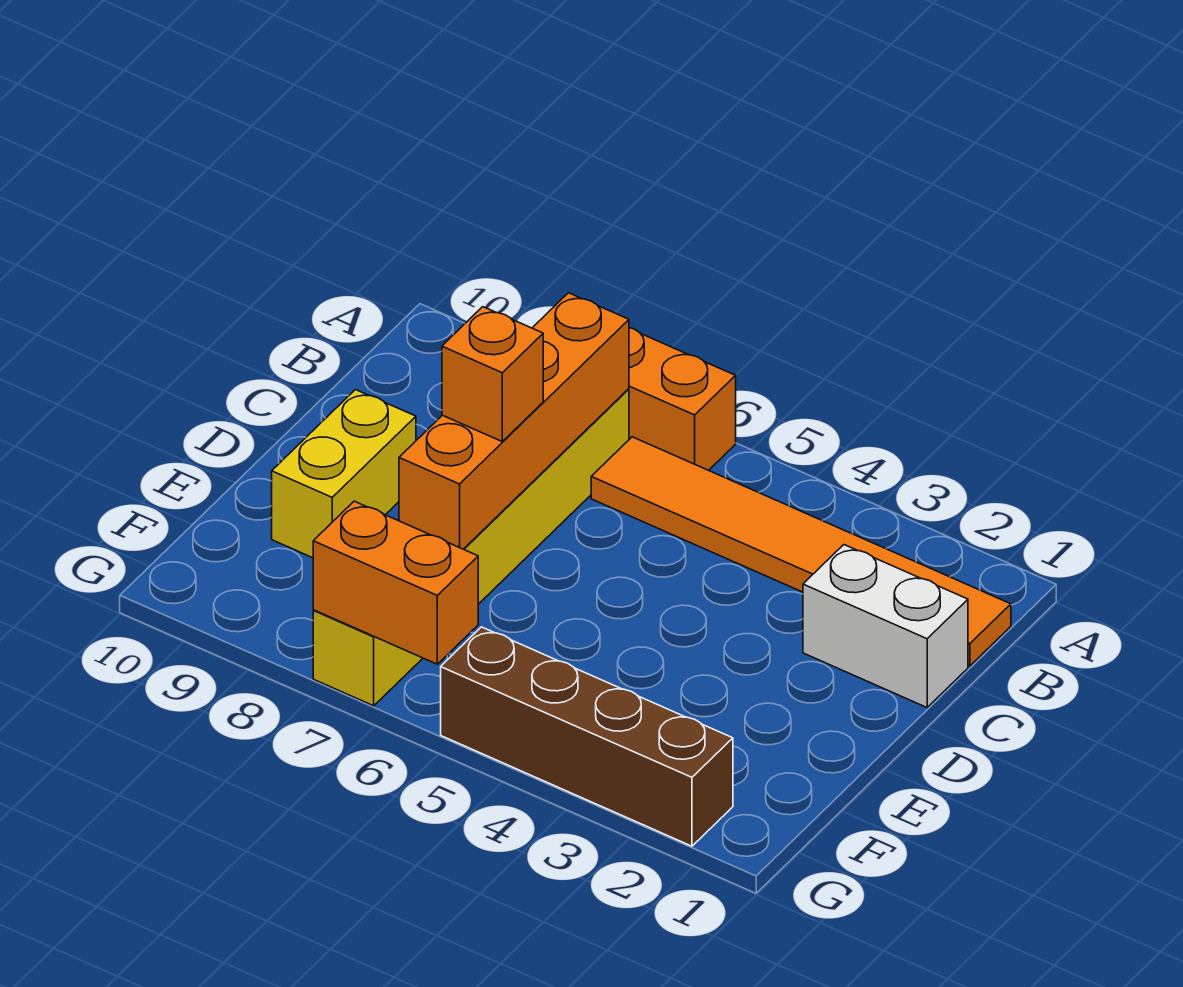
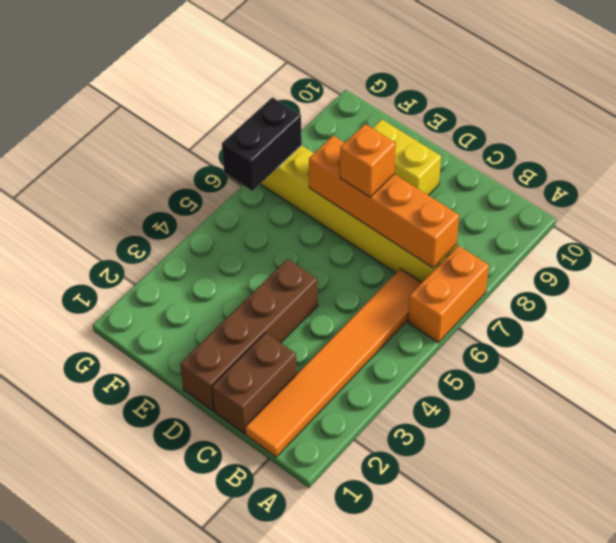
white brick C1:C2 level 1 -> brown brick C1:C2 level 1
brown brick G2:G5 level 1 -> brown brick D1:D4 level 1
orange brick G6:G7 level 2 -> black brick G6:G7 level 2

